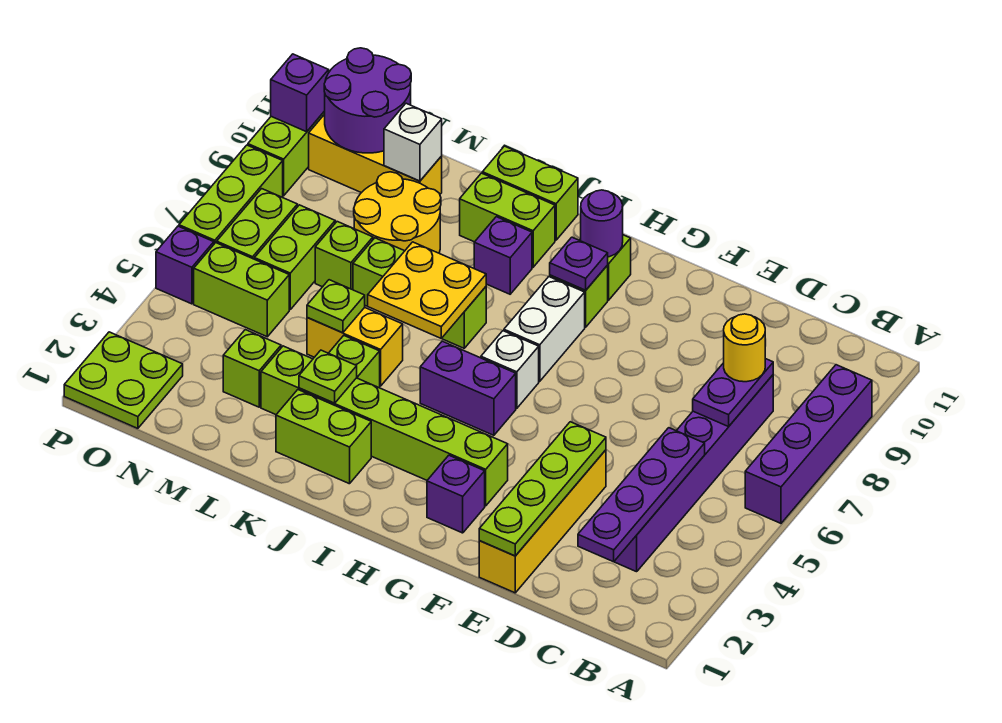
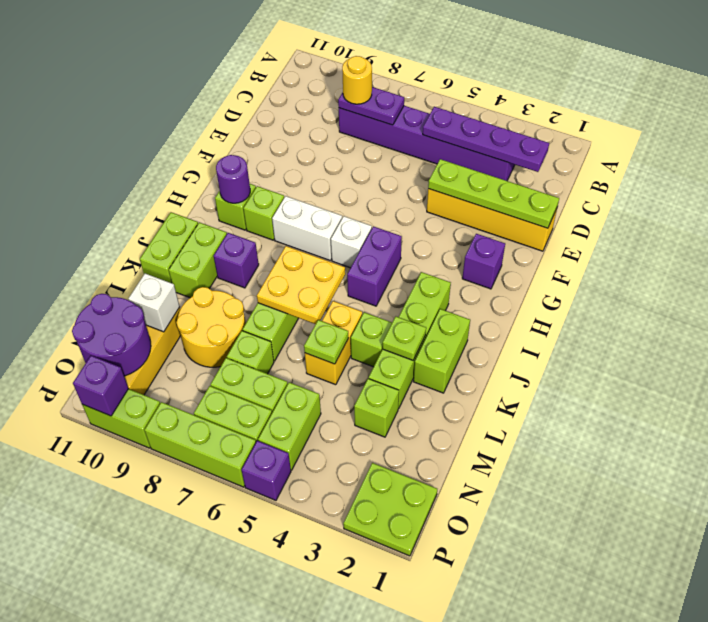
purple brick A6:A9 level 1 -> none
lime brick G3:L3 level 1 -> lime brick I3:L3 level 1
purple plate H9 level 2 -> none

